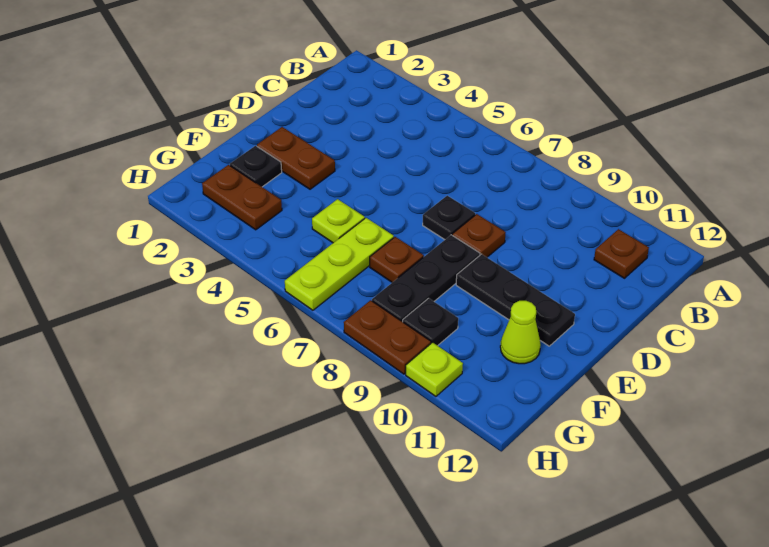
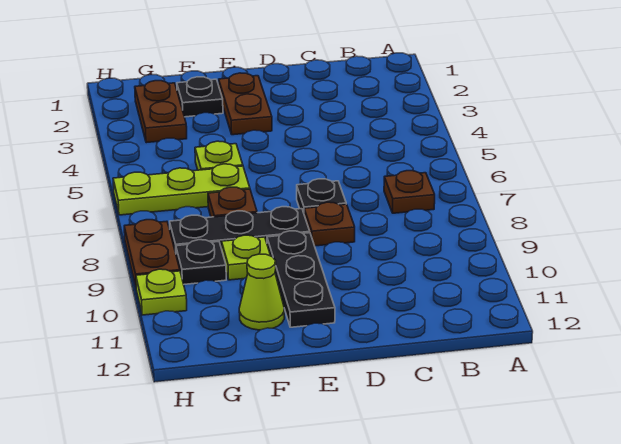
brown plate B11 level 1 -> brown plate B7 level 1
none -> lime plate F9 level 1

